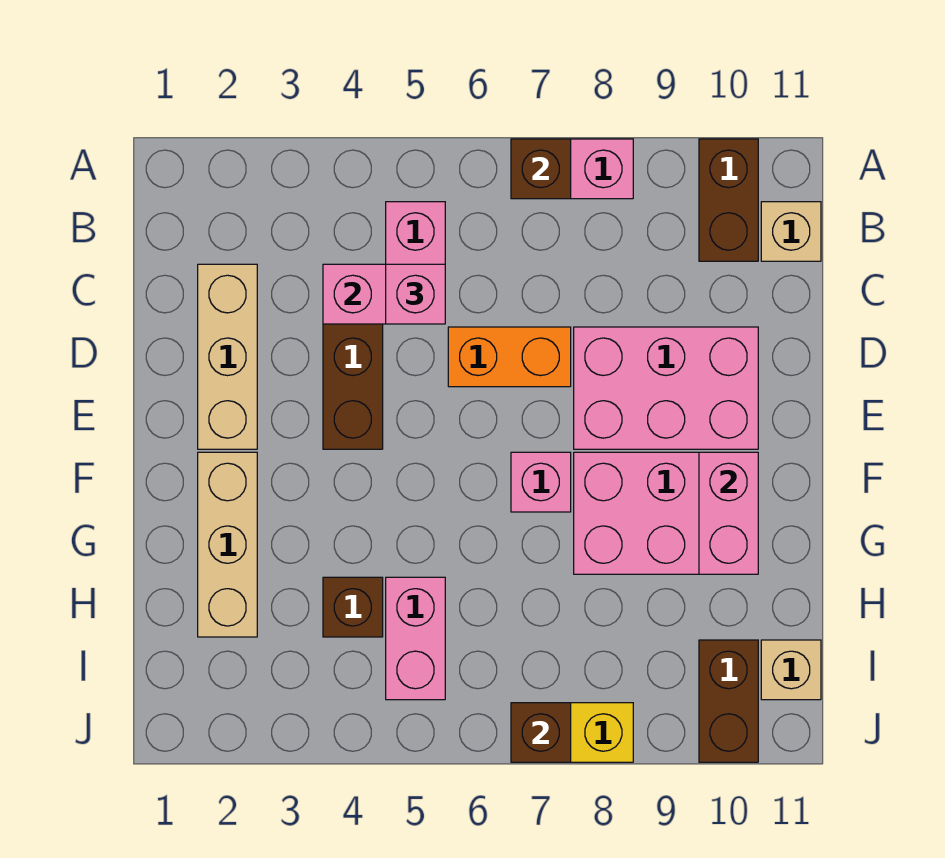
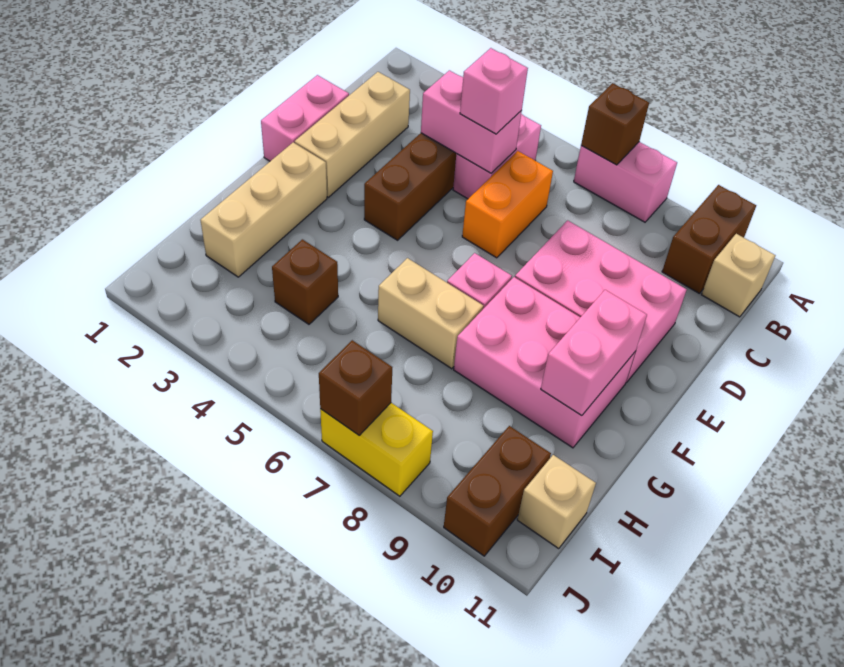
orange brick D6:D7 level 1 -> orange brick C6:D6 level 1
none -> tan brick G6:G7 level 1
pink brick H5:I5 level 1 -> pink brick D1:E1 level 1

